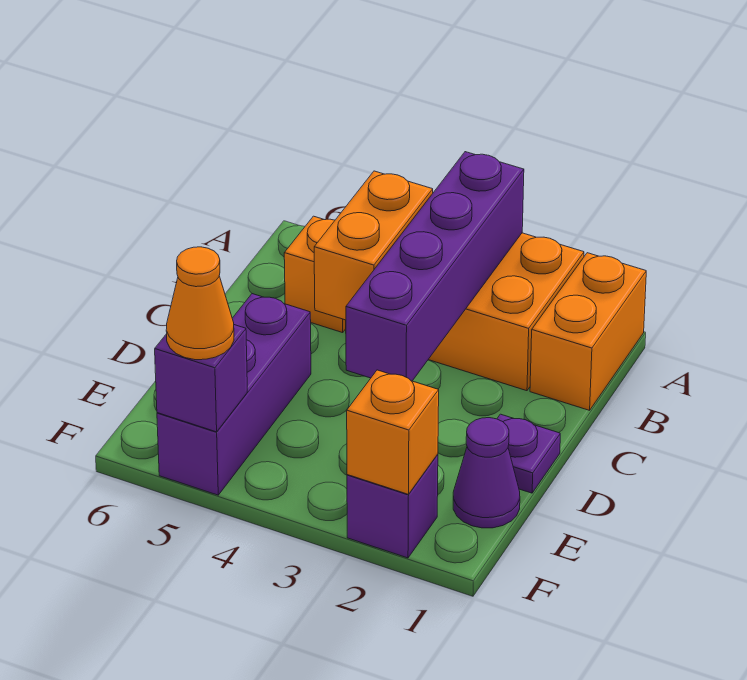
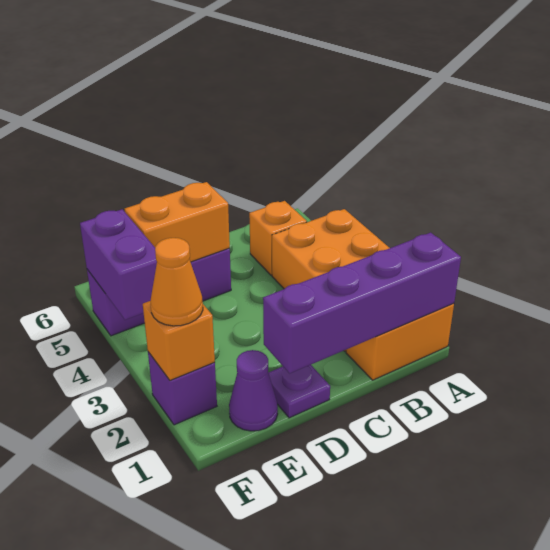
purple brick A3:D3 level 2 -> purple brick A1:D1 level 2
orange brick B4:C4 level 2 -> orange brick D5:E5 level 2
purple brick F5 level 2 -> purple brick F4:F5 level 2
orange cone F5 level 3 -> orange cone F2 level 3

